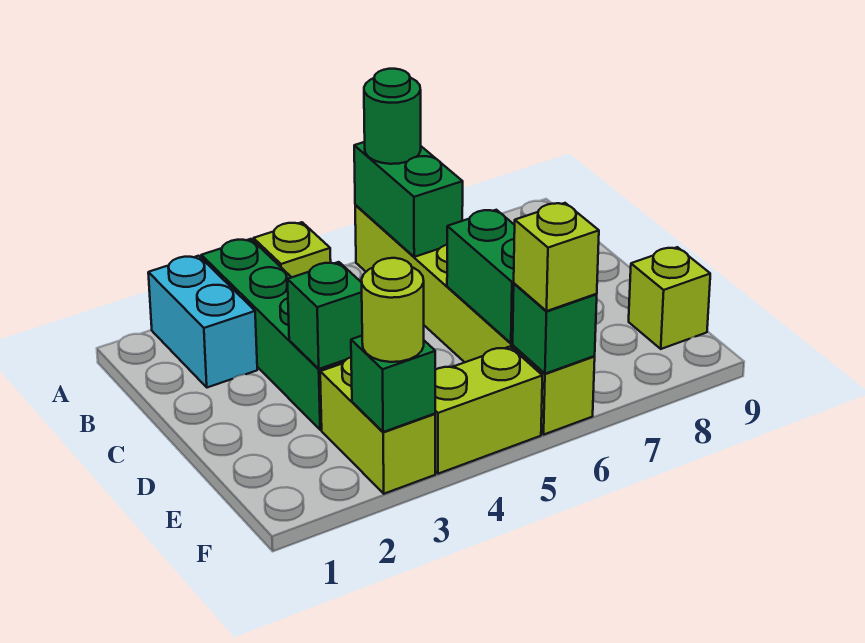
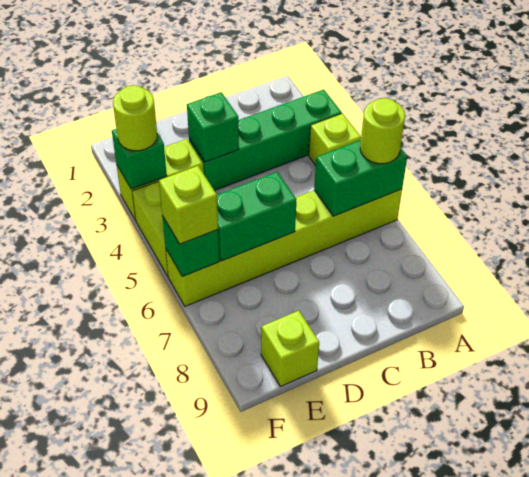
cyan brick A2:B2 level 1 -> none
green round brick A6 level 3 -> lime round brick A6 level 3

